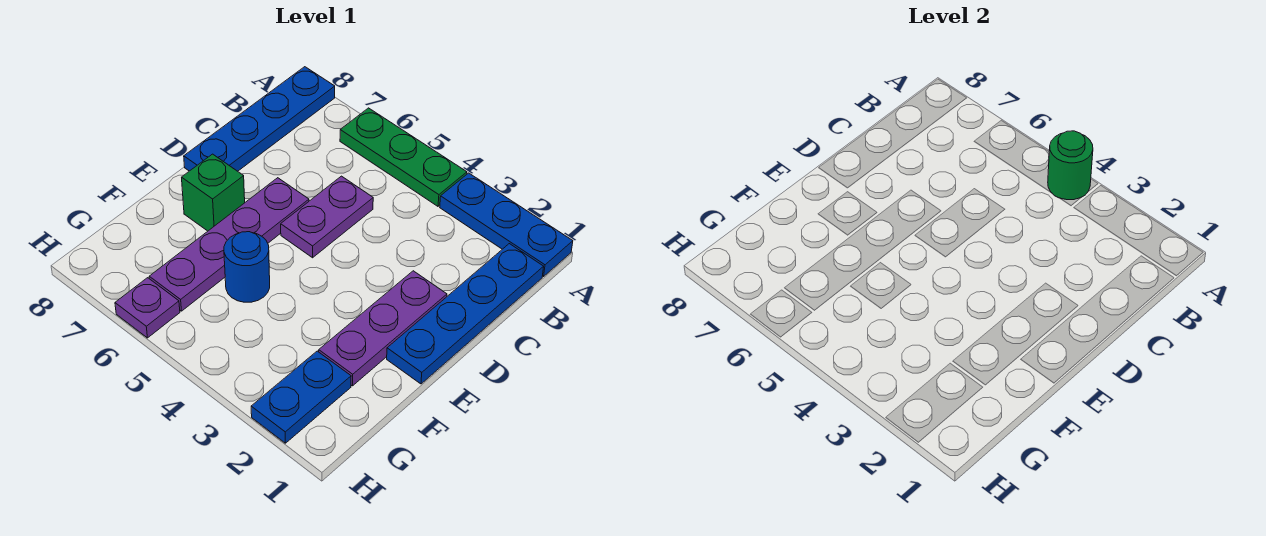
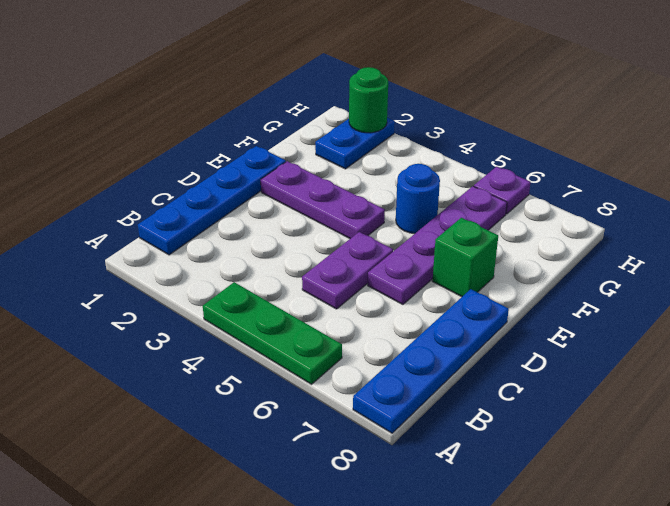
blue plate A1:A3 level 1 -> none
green round brick A4 level 2 -> green round brick H2 level 2
purple plate D2:F2 level 1 -> purple plate E2:E4 level 1

